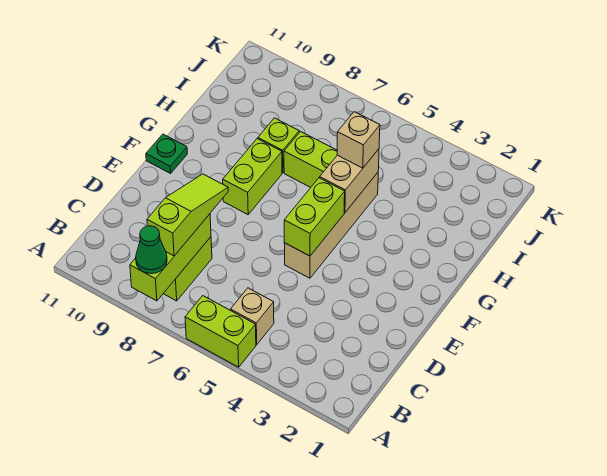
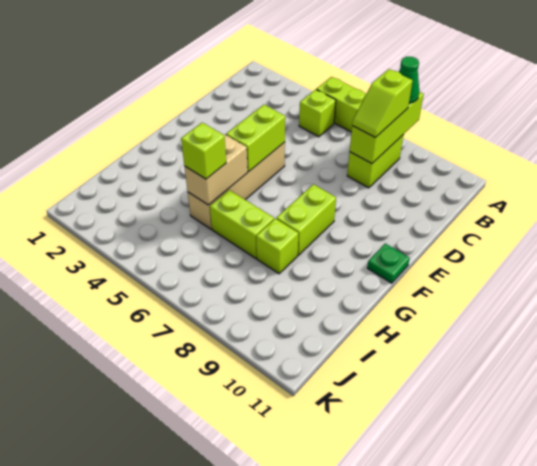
tan brick B5 level 1 -> lime brick B5 level 1
lime slope B8:D8 level 3 top B -> lime slope B8:C8 level 3 top B
tan brick H5 level 3 -> lime brick H5 level 3

